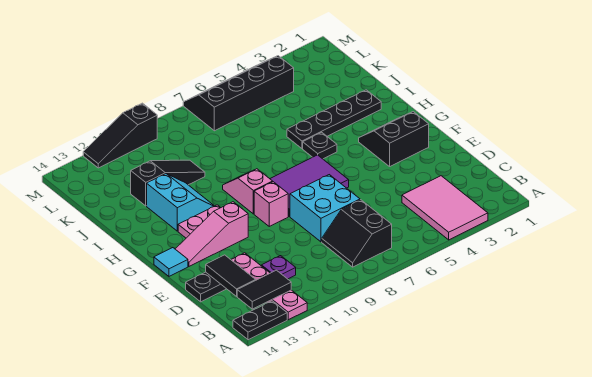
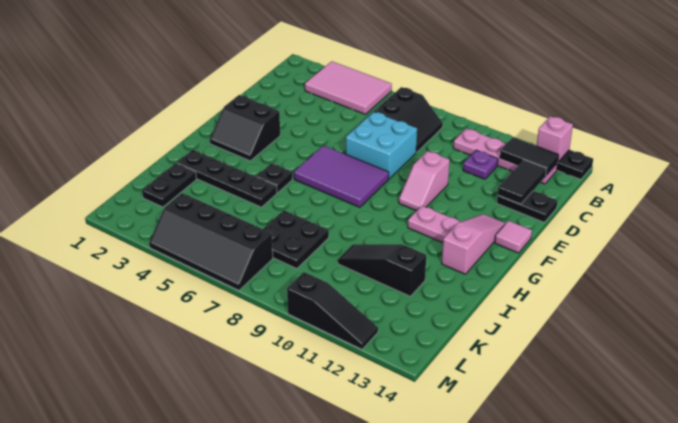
pink tile A3:C4 level 1 -> pink tile A3:B5 level 1
pink plate A12:D12 level 1 -> pink plate B10:B13 level 1
pink brick F9 level 1 -> pink brick A13 level 2
pink slope F11:F13 level 1 top 11 -> pink slope F13:H13 level 1 top H
cyan tile F14 level 1 -> pink tile F14 level 1
pink slope G9:H9 level 1 top G -> pink slope E10:F10 level 1 top E
cyan slope H11:I12 level 1 top 12 -> none
none -> black plate J2:K2 level 1
none -> black plate J7:K8 level 1

